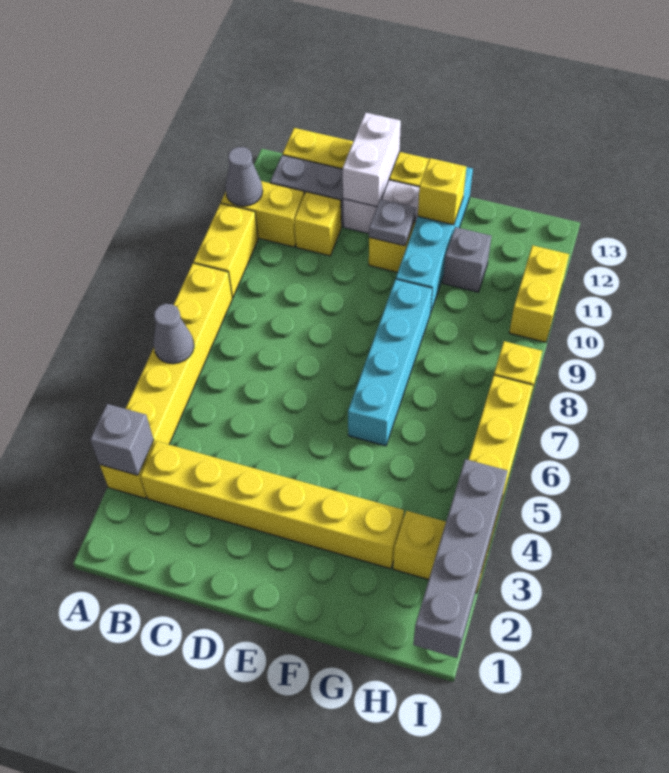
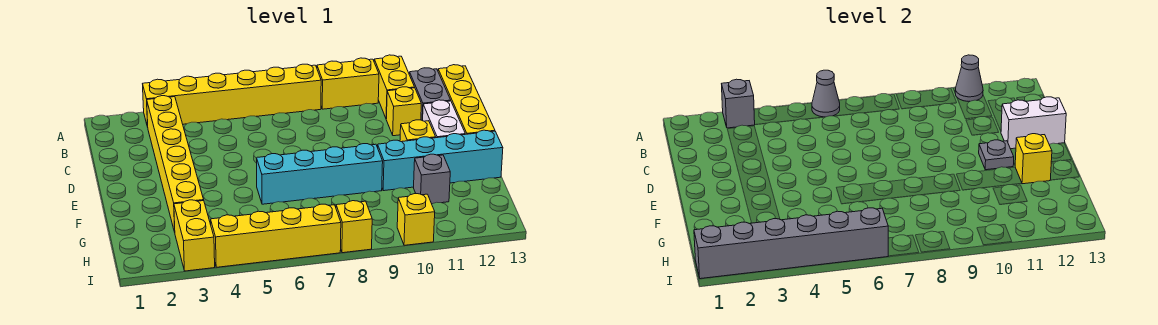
grey brick I1:I4 level 2 -> grey brick I1:I6 level 2
yellow brick I10:I11 level 1 -> yellow brick I10 level 1

